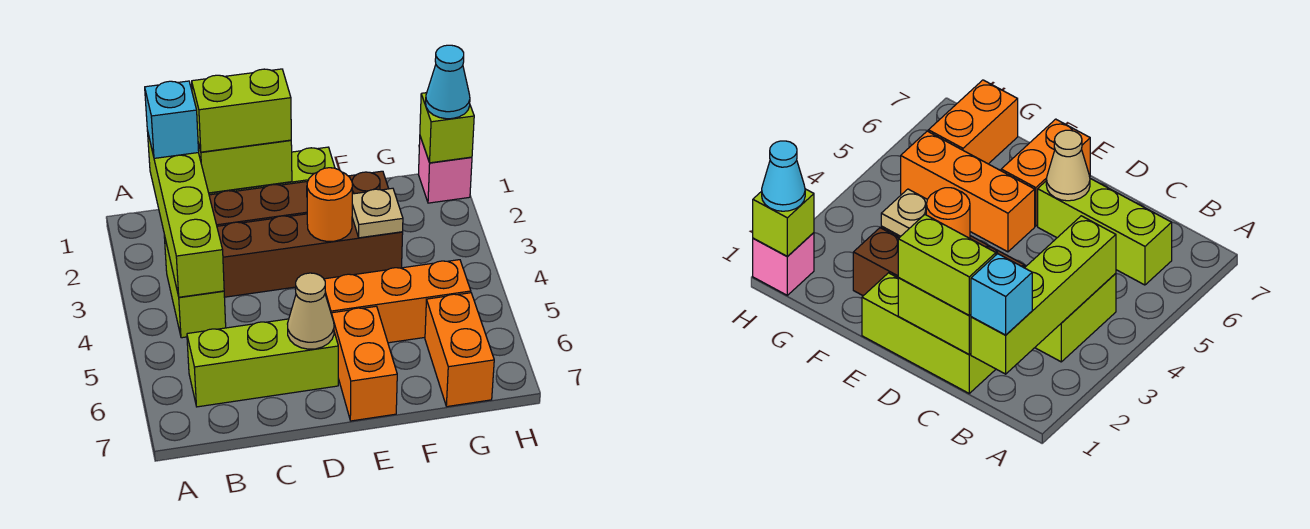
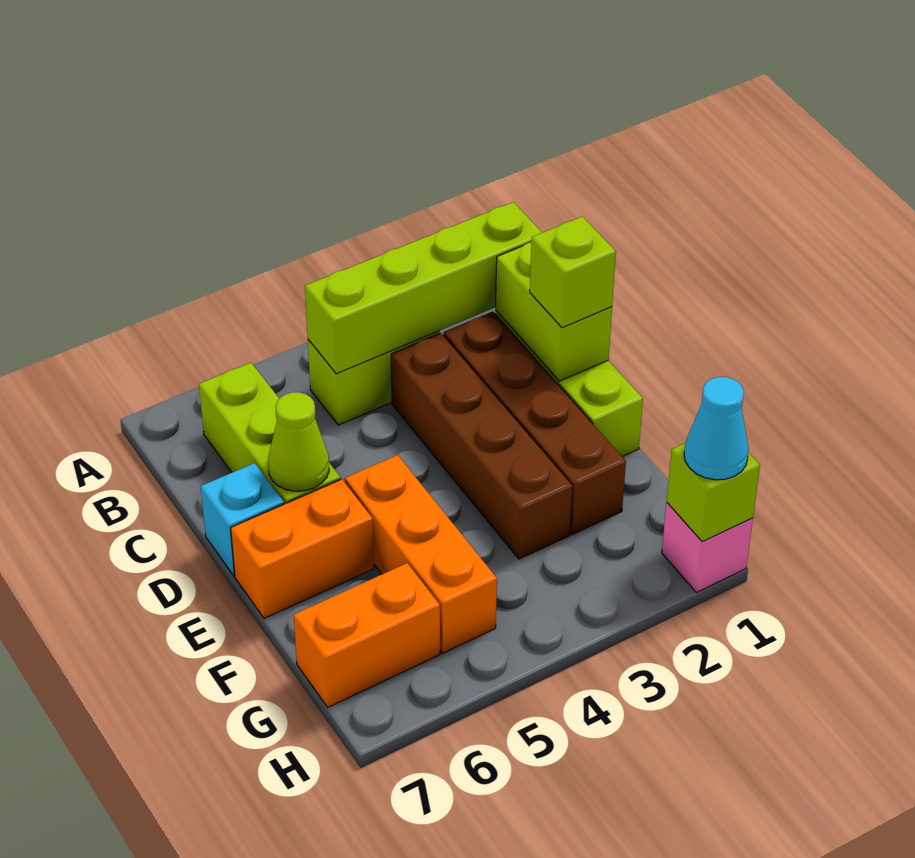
cyan brick B1 level 3 -> cyan brick D7 level 1
lime brick C1:D1 level 3 -> lime brick D1 level 3
tan cone D6 level 2 -> lime cone D6 level 2
orange round brick E3 level 2 -> none
tan plate F3 level 2 -> none

